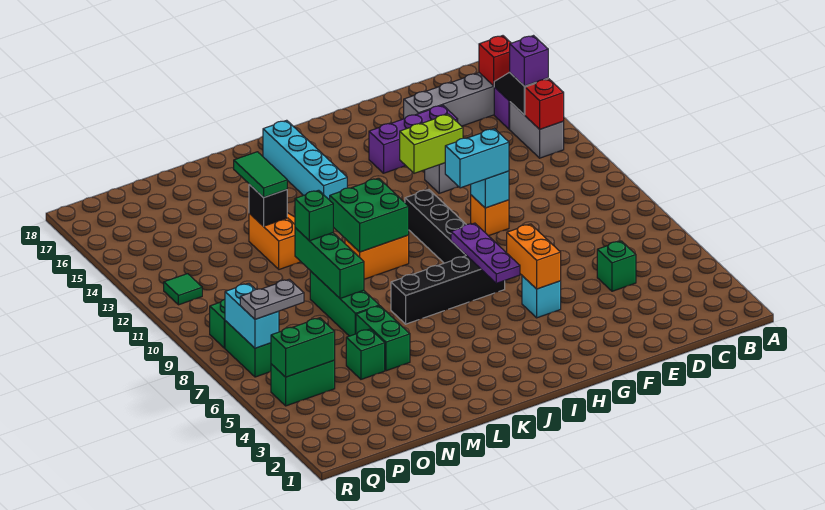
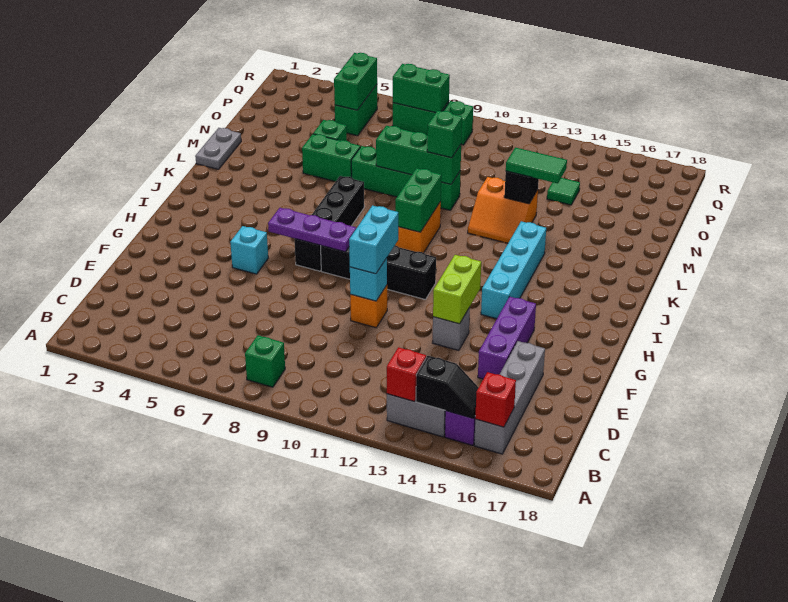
purple brick B14 level 3 -> none
green brick D5 level 1 -> green brick B8 level 1
orange brick G5:G6 level 2 -> none
green brick J10:K11 level 2 -> green brick J10:K10 level 2
cyan brick J14:J17 level 1 -> cyan brick H14:K14 level 1
green brick M7:M9 level 1 -> green brick M7:M10 level 1
grey plate P7:Q7 level 3 -> grey plate L1:M1 level 1
cyan brick Q7:Q8 level 2 -> green brick Q7:Q8 level 2
green tile Q12 level 1 -> green tile O14 level 1

